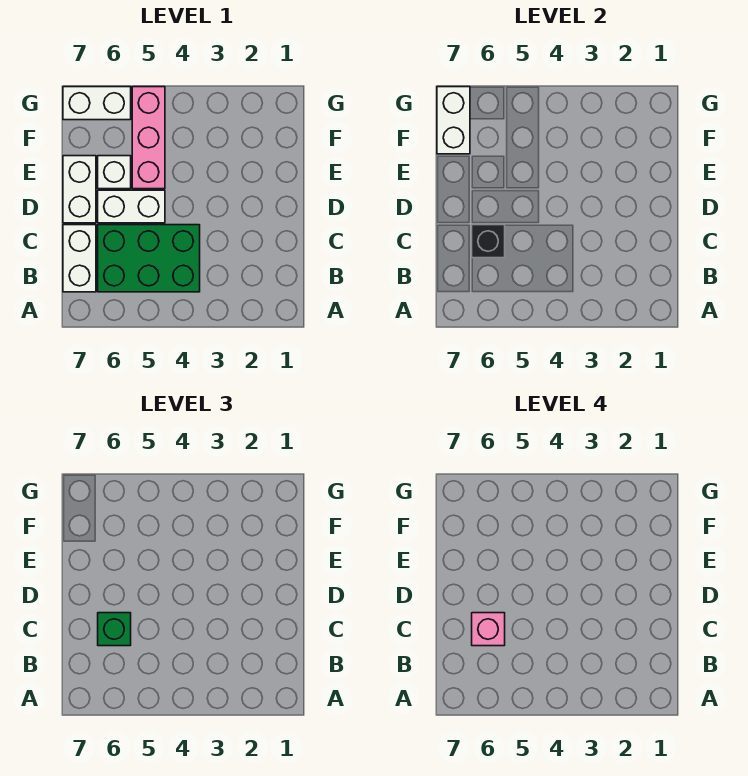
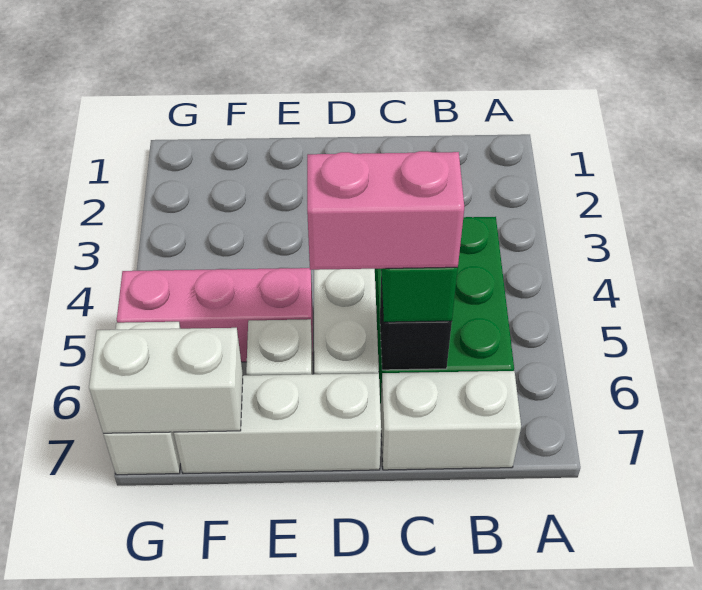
pink brick C6 level 4 -> pink brick C6:D6 level 4
white brick D7:E7 level 1 -> white brick D7:F7 level 1

